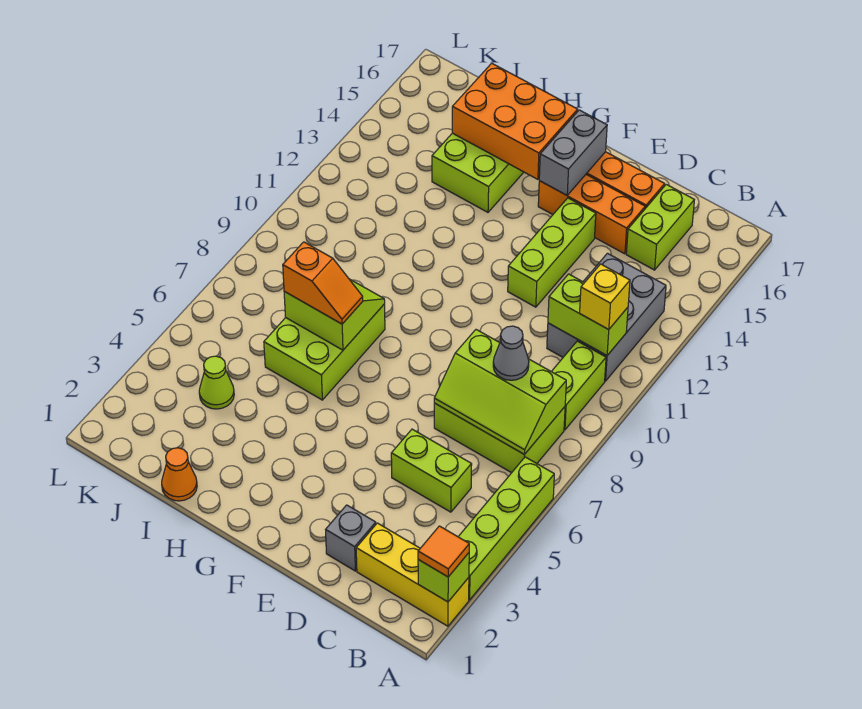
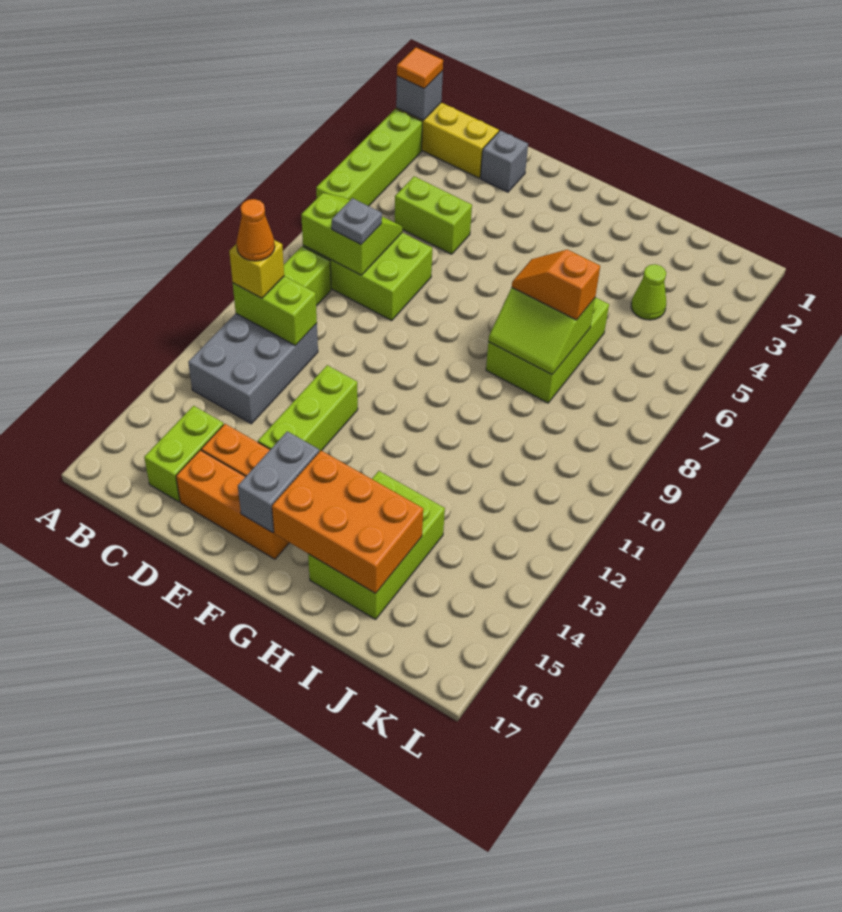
lime brick A2 level 2 -> grey brick A2 level 2
lime slope B7:D8 level 2 top 8 -> lime slope B7:C8 level 2 top 8
grey cone C8 level 3 -> grey plate C8 level 3
orange cone I1 level 1 -> orange cone B11 level 4

